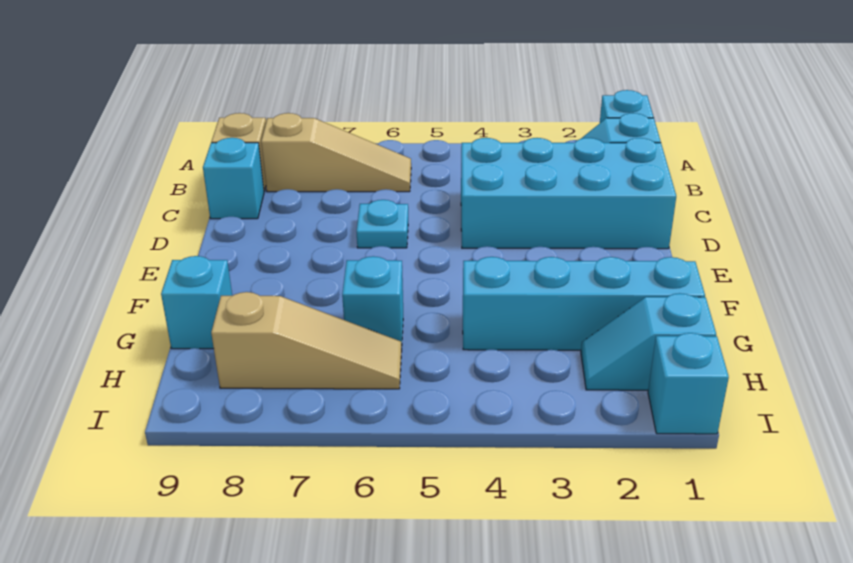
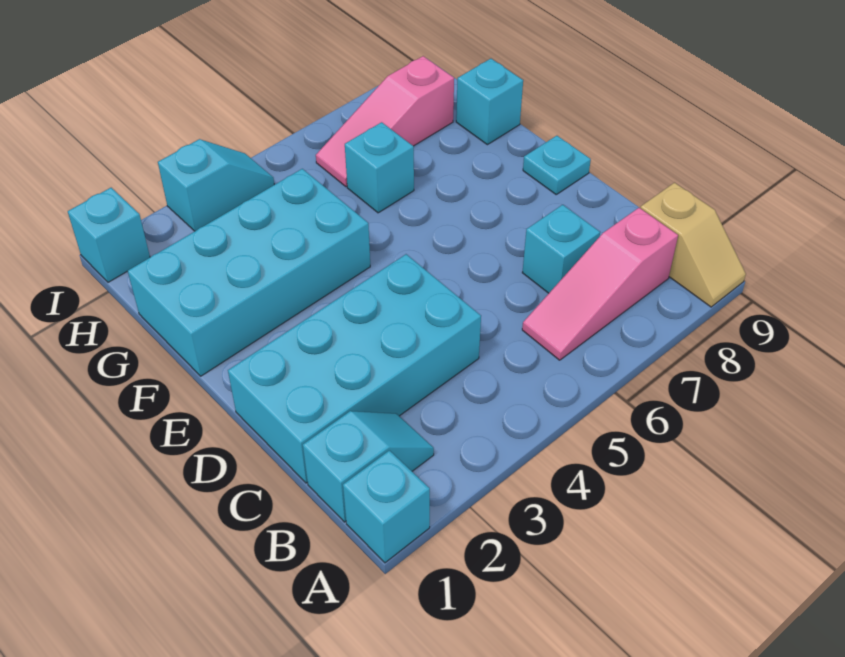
tan slope B6:B8 level 1 top 8 -> pink slope B6:B8 level 1 top 8
cyan brick C9 level 1 -> cyan brick C7 level 1
cyan plate D6 level 1 -> cyan plate E9 level 1
cyan brick G1:G4 level 1 -> cyan brick F1:G4 level 1
cyan slope H1:H2 level 1 top 1 -> cyan slope I3:I4 level 1 top 3
tan slope H6:H8 level 1 top 8 -> pink slope H6:H8 level 1 top 8

